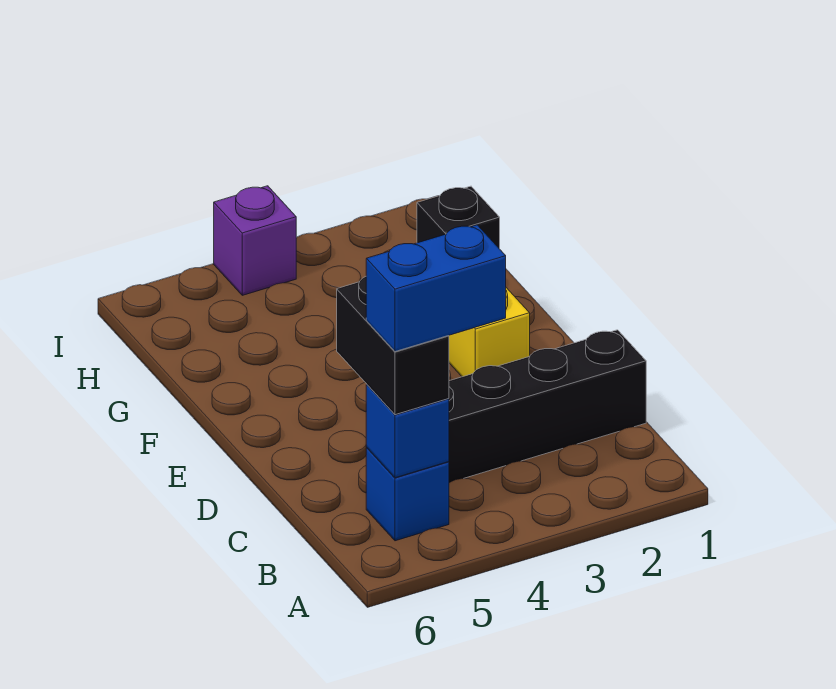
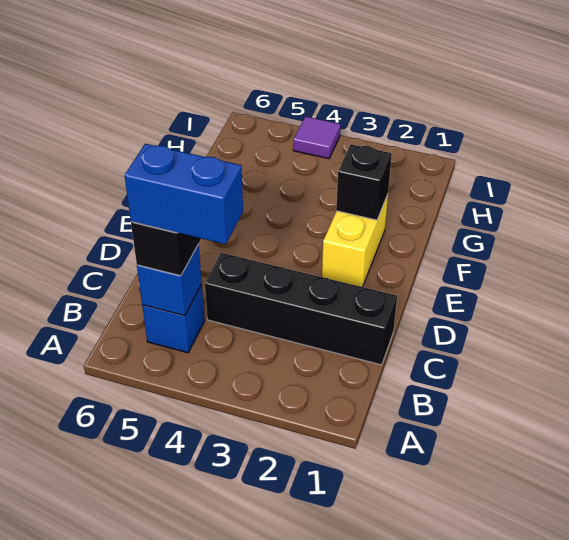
purple brick I4 level 1 -> purple tile I4 level 1

